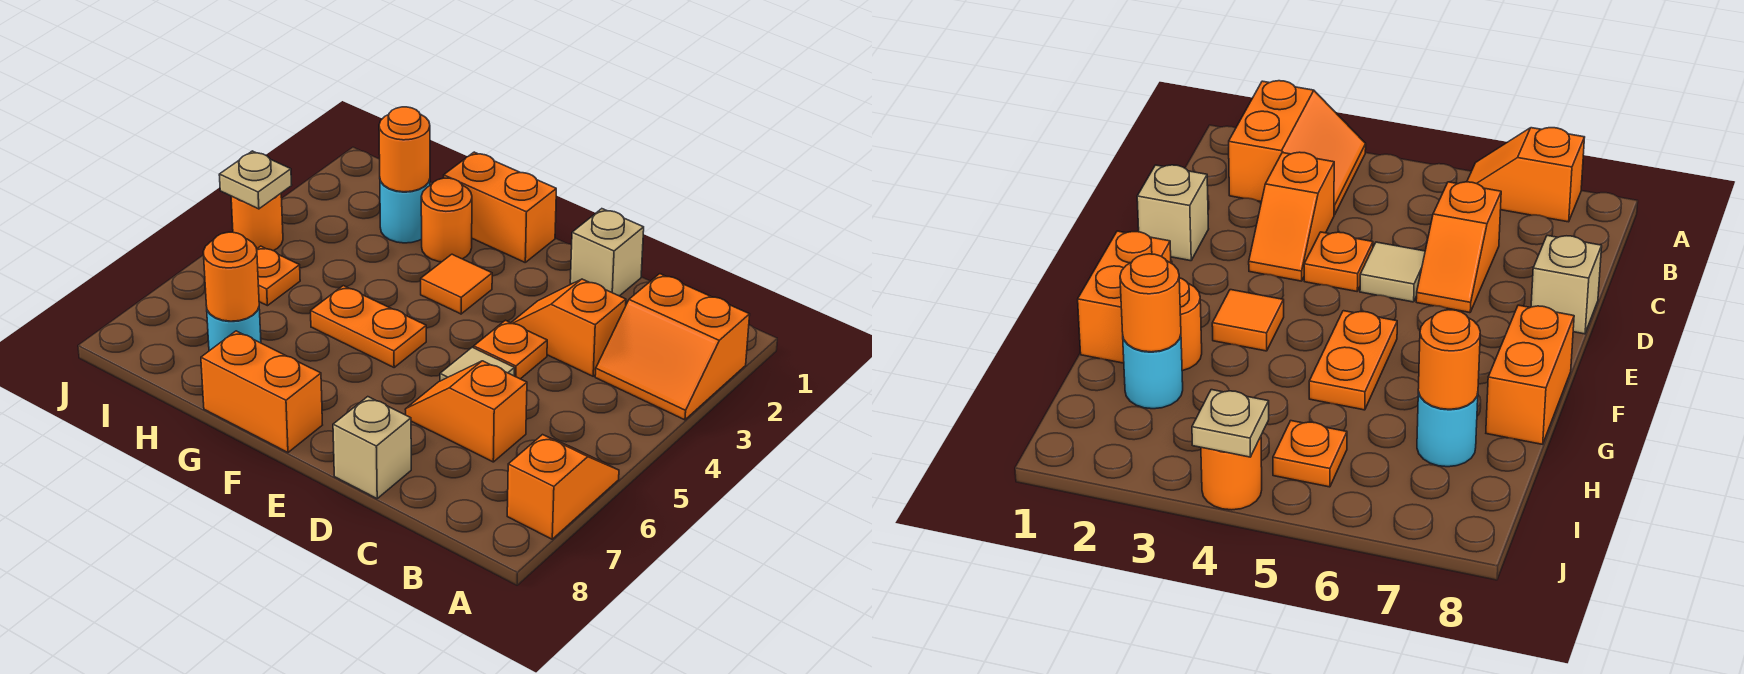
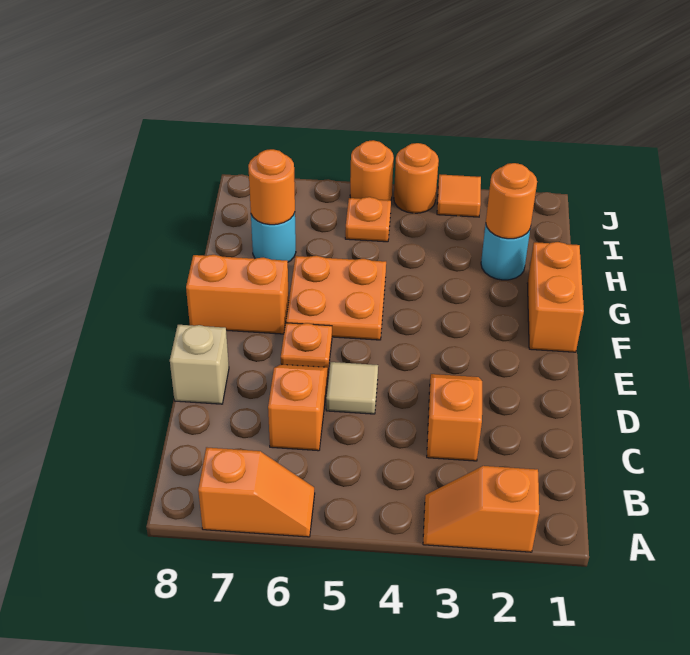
orange slope A2:B3 level 1 top 2 -> orange slope A2:A3 level 1 top 2
tan brick D1 level 1 -> none
orange plate D4 level 1 -> orange plate E6 level 1
orange tile F3 level 1 -> orange tile J3 level 1
orange plate F5:G5 level 1 -> orange plate F5:G6 level 1
orange brick F8:G8 level 1 -> orange brick F7:F8 level 1
orange round brick G2 level 1 -> orange round brick J5 level 1
tan plate J4 level 2 -> none

